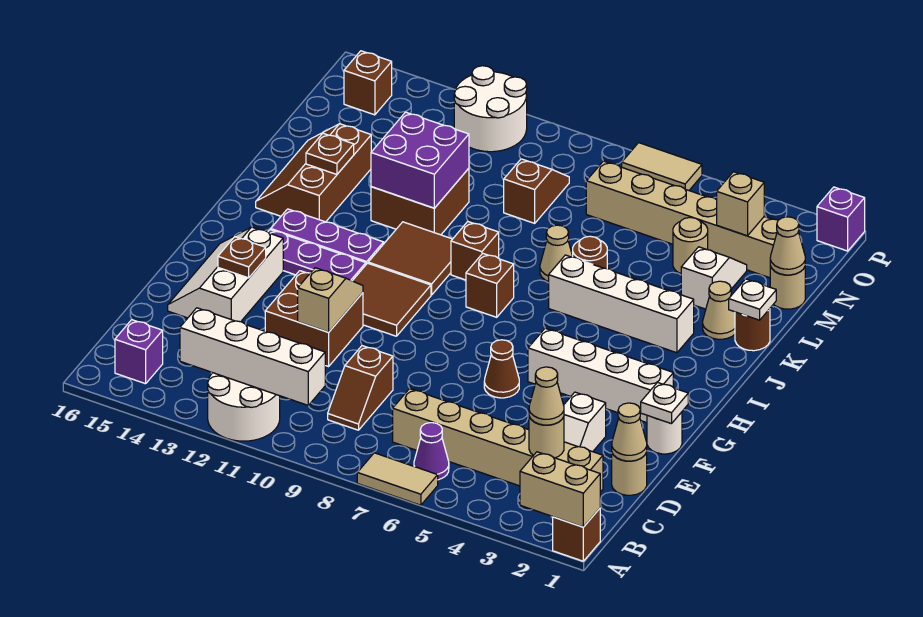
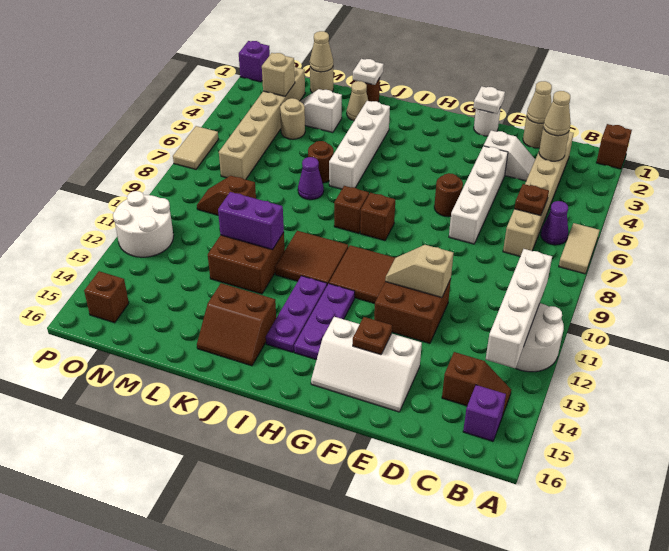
tan brick A1:A2 level 2 -> none
brown slope C9:D9 level 1 top D -> brown slope B14:C14 level 1 top C
brown cone F6 level 1 -> brown round brick F6 level 1
white brick G2:G5 level 1 -> white brick E4:E7 level 1
brown brick J9 level 1 -> brown brick H8 level 1
brown slope J14:L15 level 1 top 14 -> brown slope J14:K15 level 1 top 14
tan cone K7 level 1 -> purple cone K7 level 1
purple brick K11:L12 level 2 -> purple brick K11:L11 level 2
brown plate K14 level 2 -> brown plate C6 level 2

